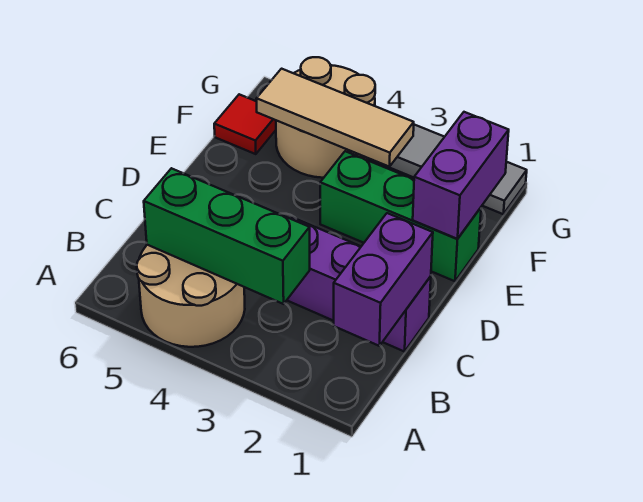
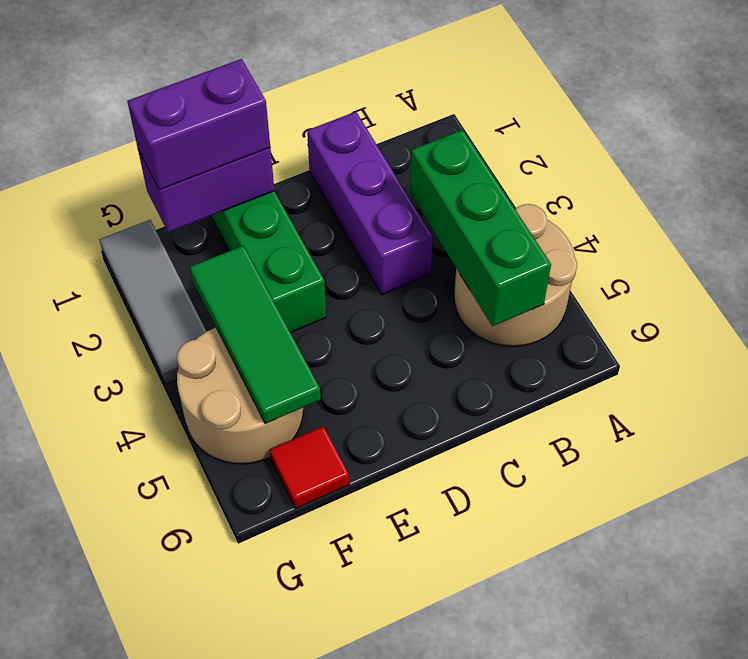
purple brick B1:C1 level 2 -> purple brick E1:F1 level 3
tan tile F3:F5 level 2 -> green tile F3:F5 level 2

